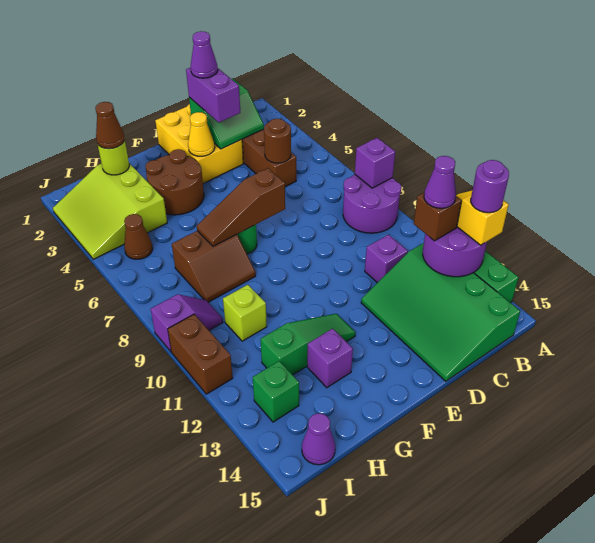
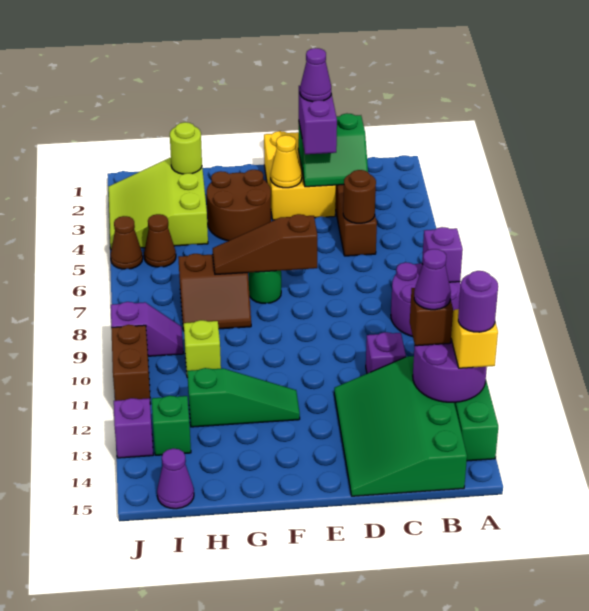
purple brick G13 level 1 -> purple brick J13 level 1
brown cone H2 level 3 -> brown cone J5 level 1

